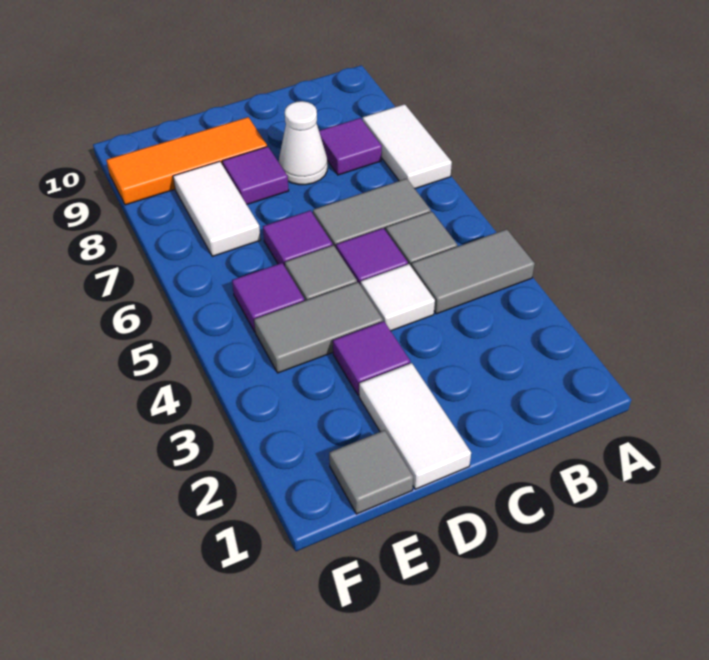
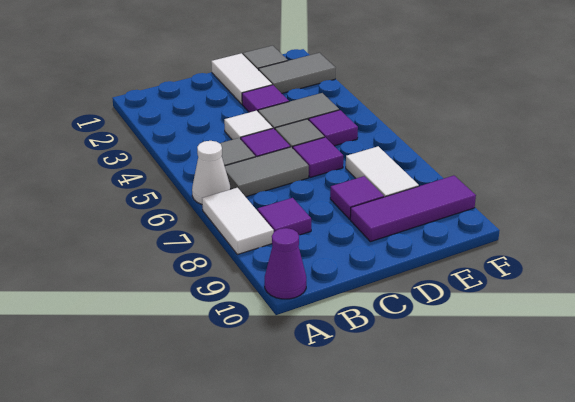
grey tile A4:B4 level 1 -> grey tile E2:F2 level 1
none -> purple cone A10 level 1
white cone C8 level 1 -> white cone A6 level 1
orange tile D9:F9 level 1 -> purple tile D9:F9 level 1

